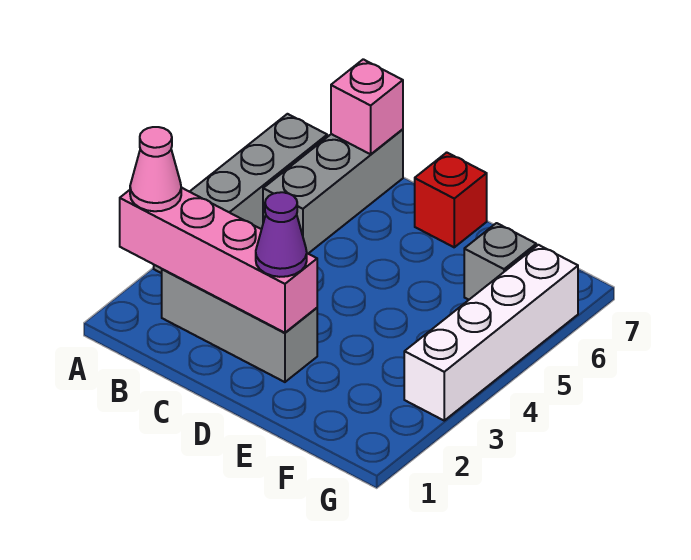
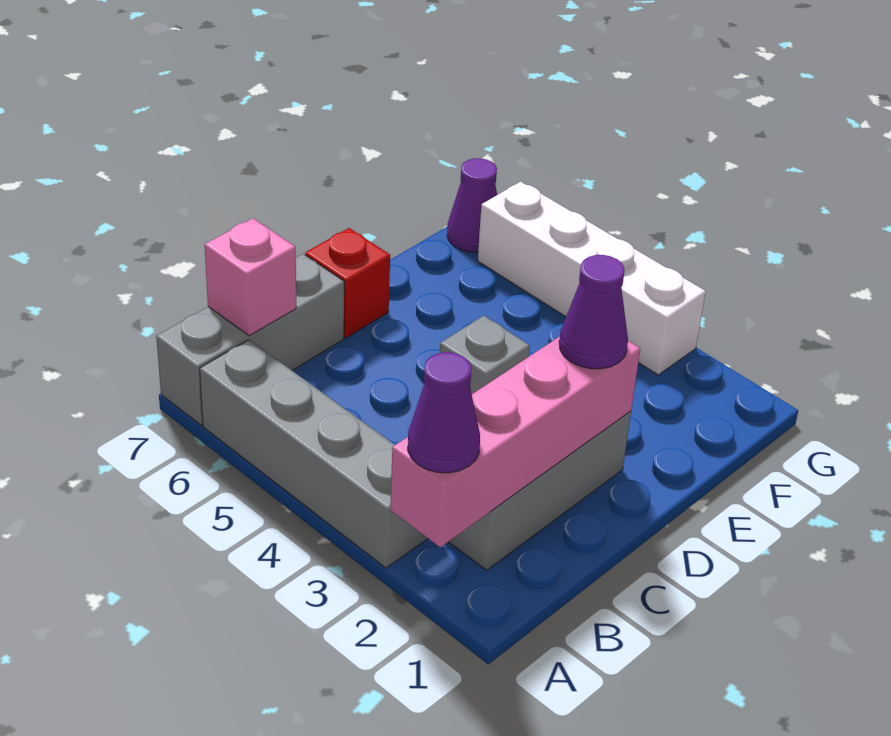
pink cone A2 level 3 -> purple cone A2 level 3
grey brick B5:B7 level 1 -> grey brick A7:C7 level 1
grey brick F6 level 1 -> grey brick D4 level 1
none -> purple cone G7 level 1

